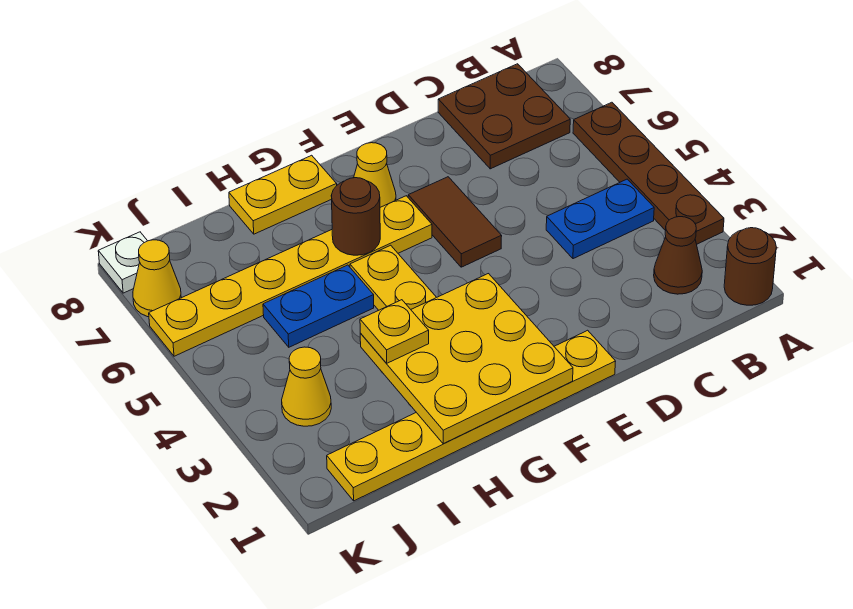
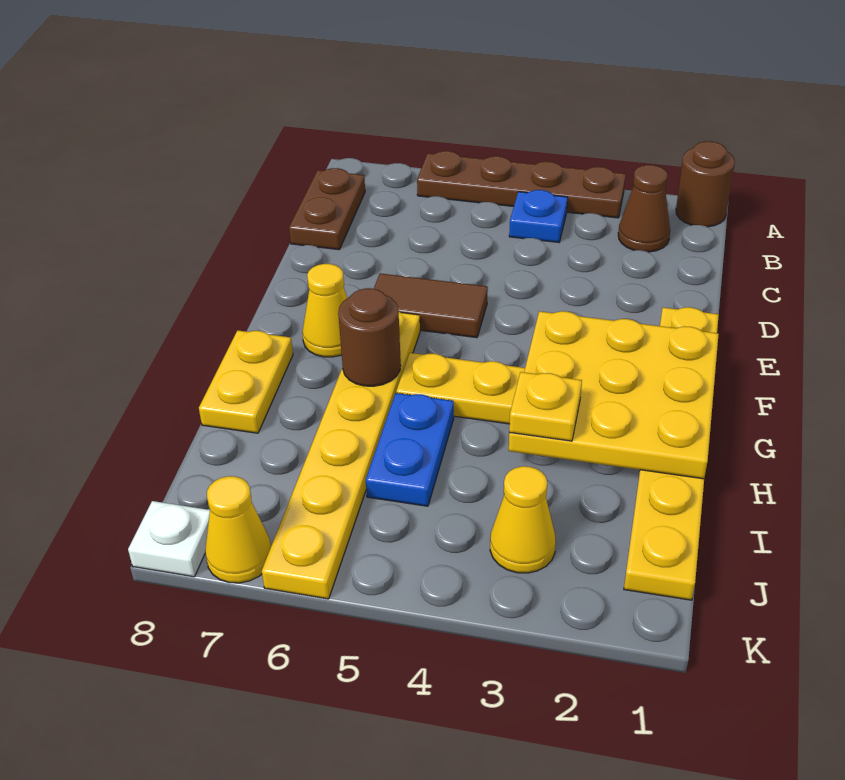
blue plate B4:C4 level 1 -> blue plate B4 level 1
brown plate B7:C8 level 1 -> brown plate B8:C8 level 1

